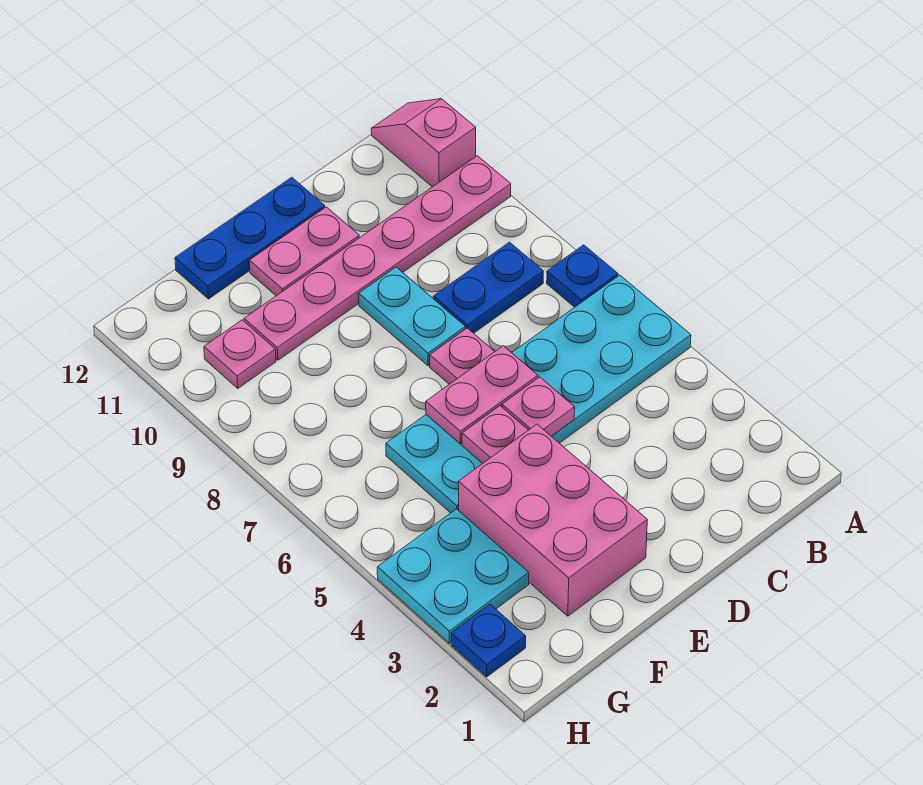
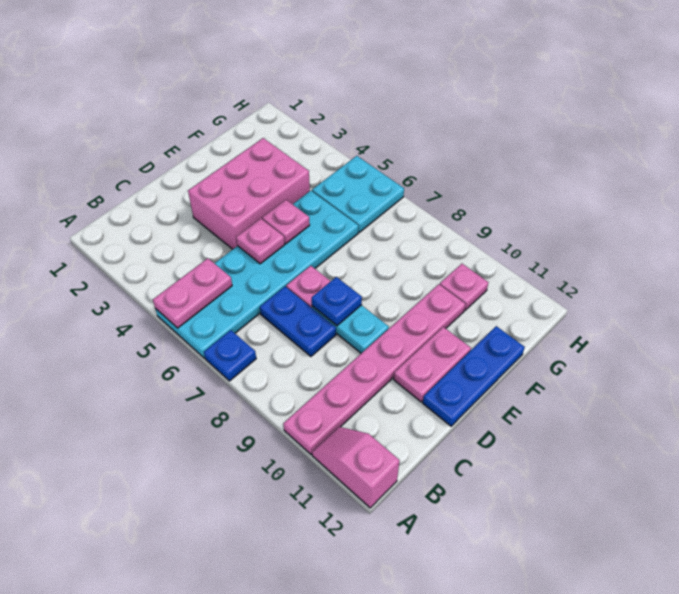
pink slope A11:A12 level 1 top 11 -> pink slope A11:A12 level 1 top 12
blue plate B8:C8 level 1 -> blue plate C7:C8 level 1
pink plate D6:E6 level 2 -> pink plate A5:B5 level 2
pink brick E2:F4 level 1 -> pink brick D3:F4 level 1
cyan plate G3:H4 level 1 -> cyan plate G5:H6 level 1
blue plate H2 level 1 -> blue plate D8 level 2

